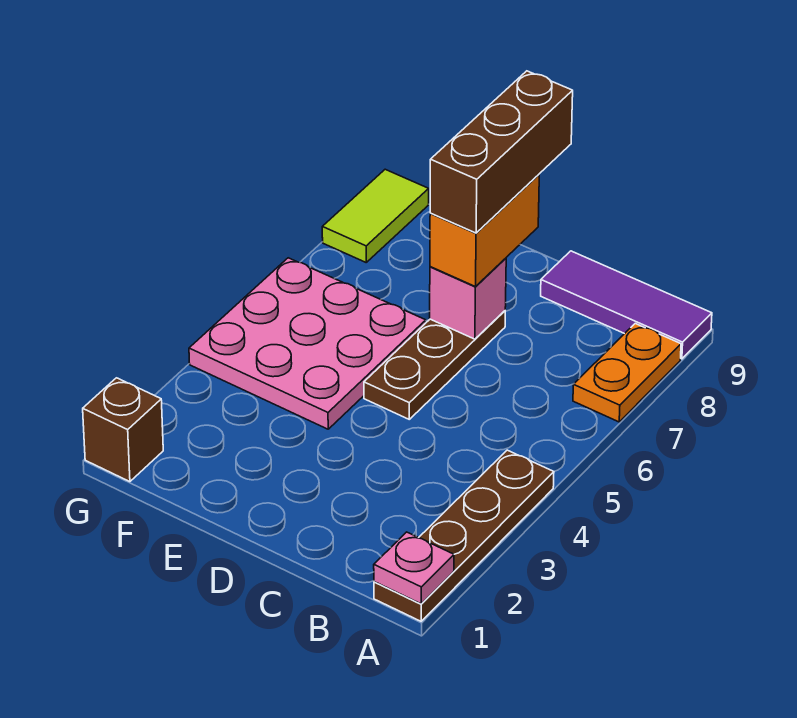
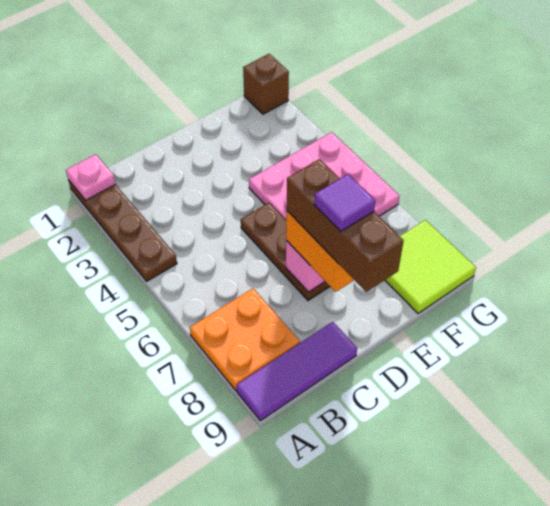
orange plate A7:A8 level 1 -> orange plate A7:B8 level 1
none -> purple tile D8 level 5
lime tile G8:G9 level 1 -> lime tile F8:G9 level 1

